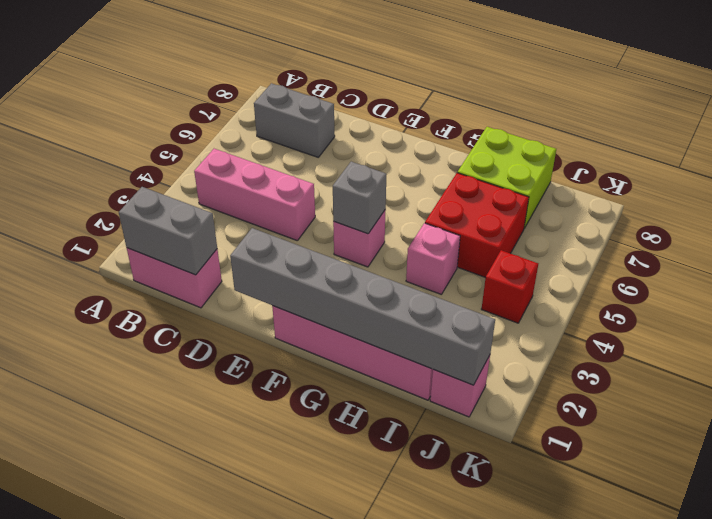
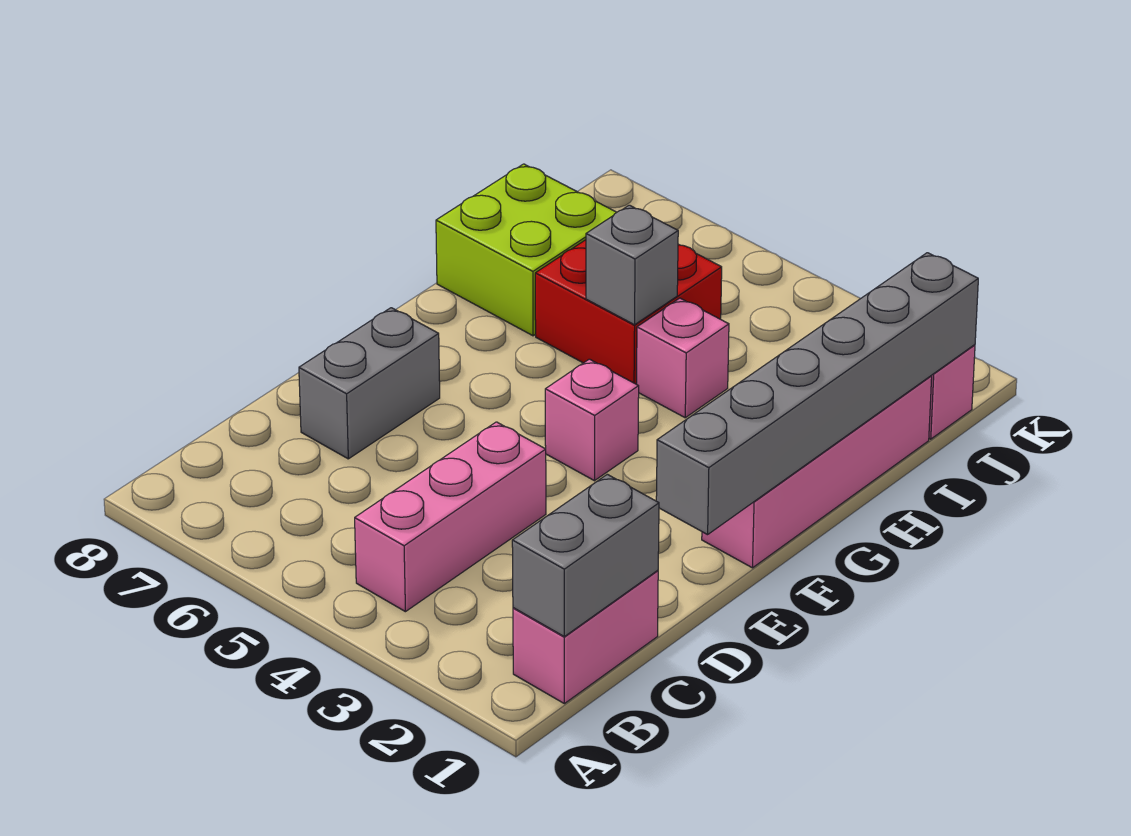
grey brick B7:C7 level 1 -> grey brick D7:E7 level 1
grey brick F4 level 2 -> grey brick H5 level 2
red brick J4 level 1 -> none

